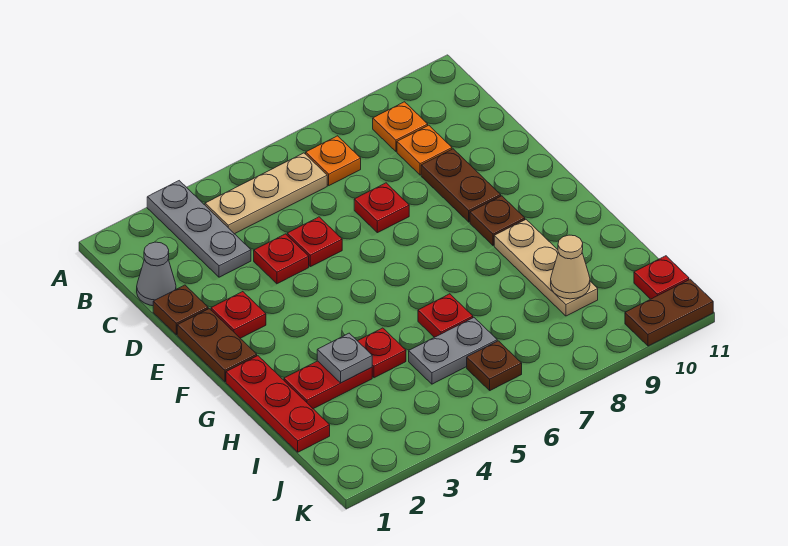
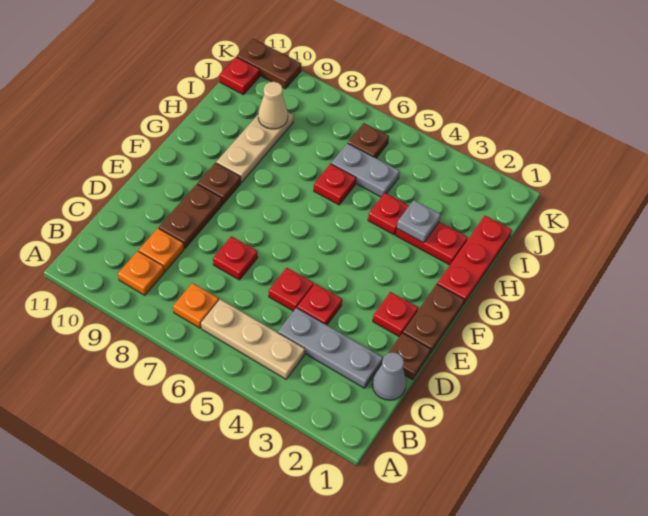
grey plate A3:C3 level 1 -> grey plate C2:C4 level 1

